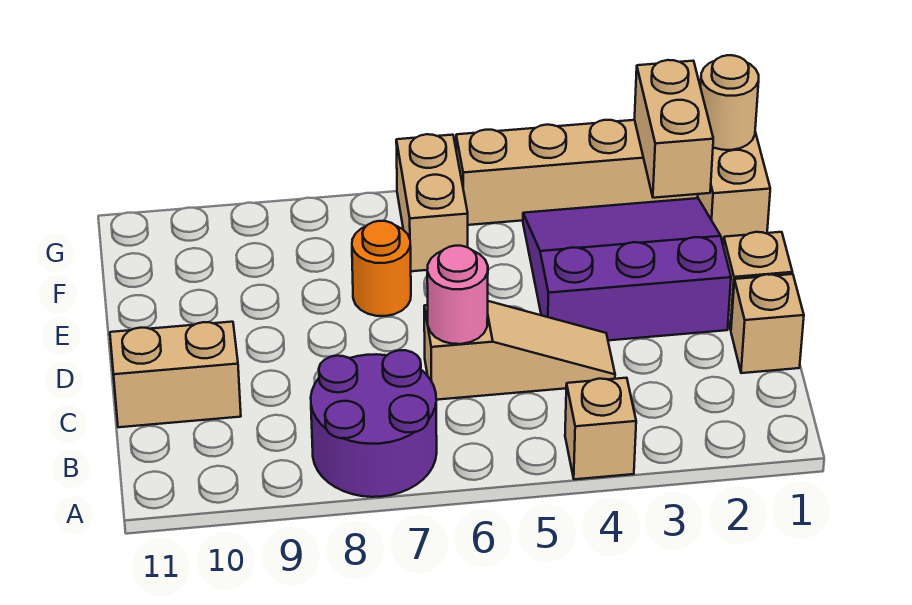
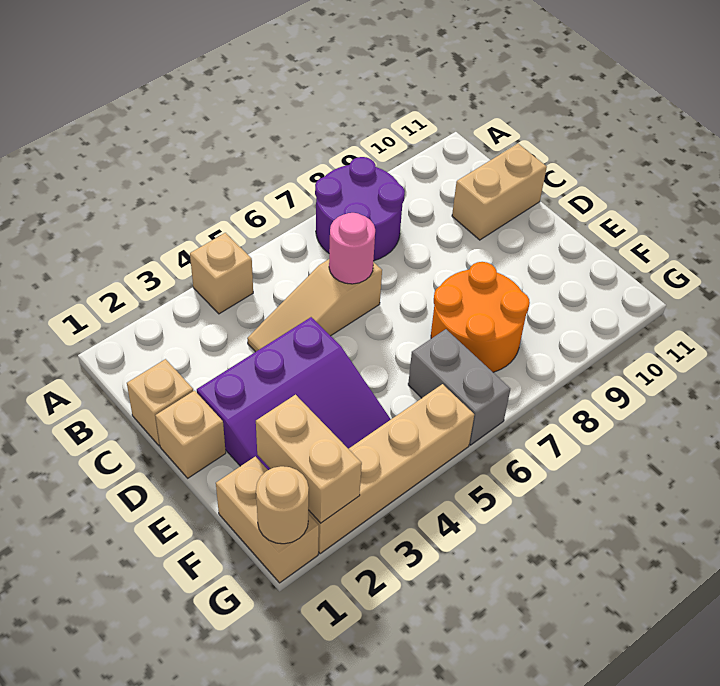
orange round brick E7 level 1 -> orange round brick E7:F8 level 1
tan brick F6:G6 level 1 -> grey brick F6:G6 level 1

